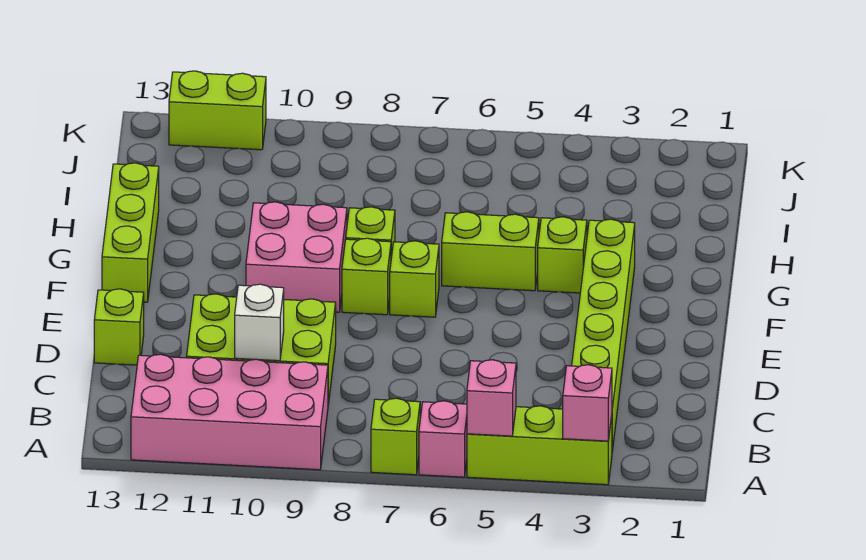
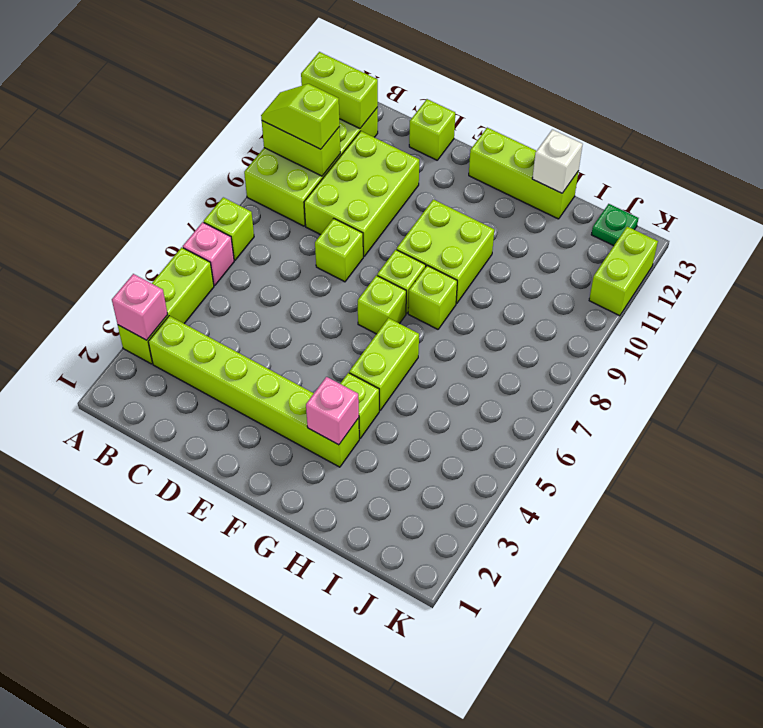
pink brick A5 level 2 -> pink brick G3 level 2
pink brick A9:B12 level 1 -> lime brick A9:B12 level 1
none -> lime brick A10:B10 level 2
none -> lime slope A10:B10 level 3 top B
none -> lime brick A12:B12 level 2
white brick C10 level 2 -> white brick H13 level 2
none -> lime brick D8 level 1
pink brick F9:G10 level 1 -> lime brick F9:G10 level 1
none -> green plate J13 level 1

